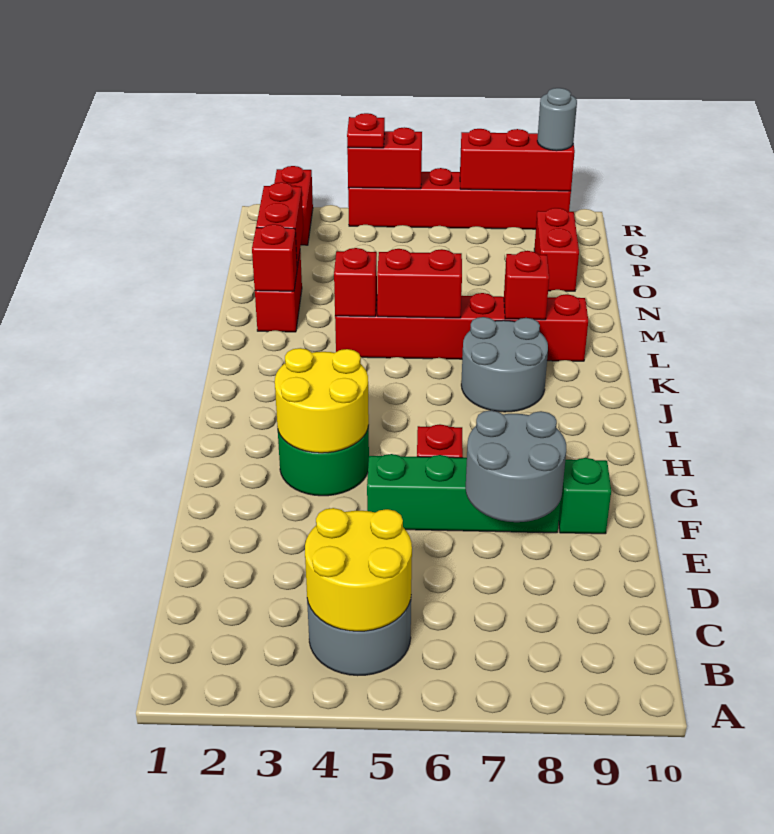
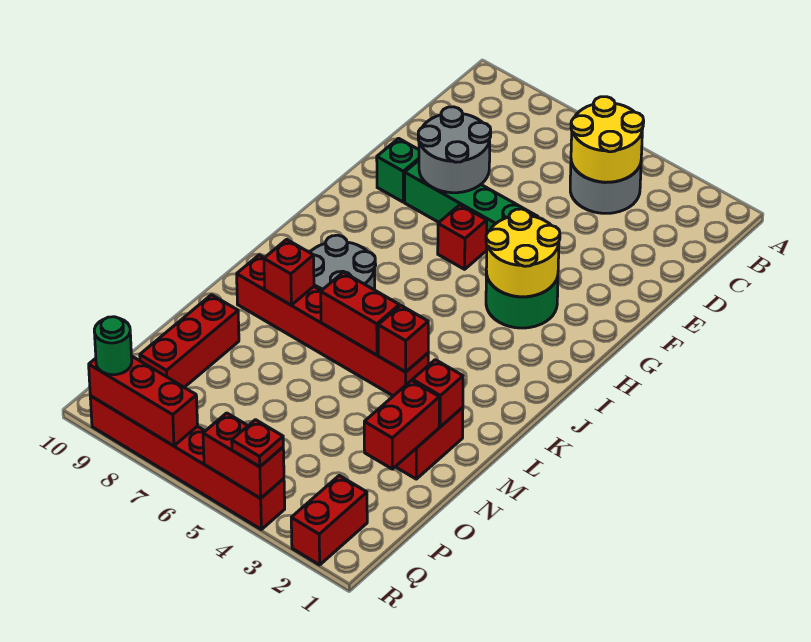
red brick O9:P9 level 1 -> red brick N9:P9 level 1
grey round brick R9 level 3 -> green round brick R9 level 3

